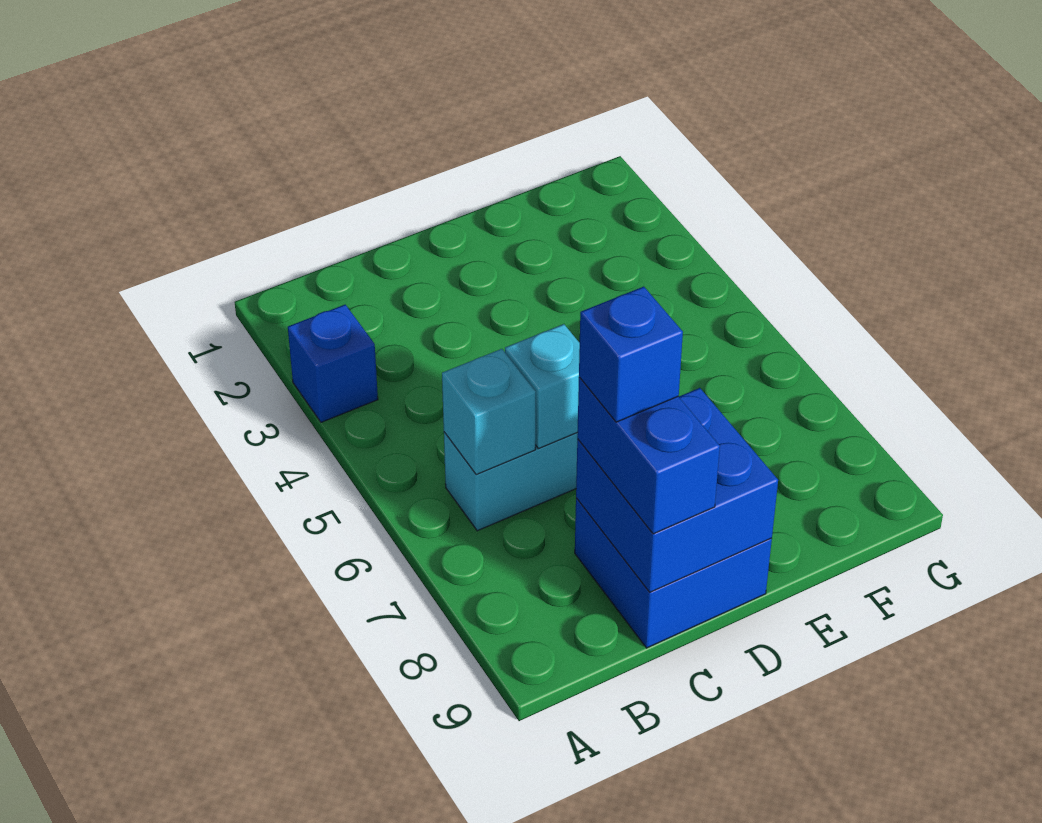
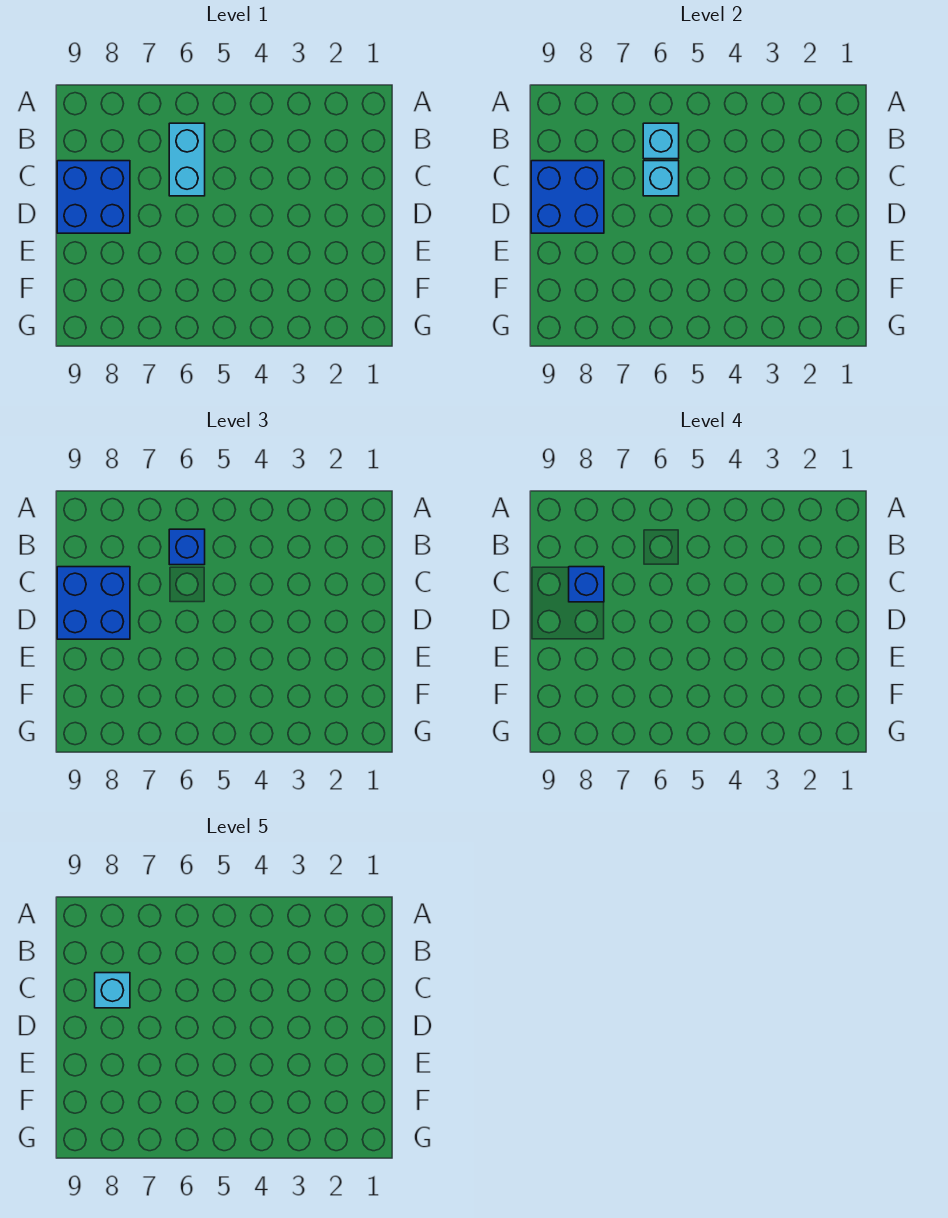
blue brick A3 level 1 -> blue brick B6 level 3
blue brick C8:C9 level 3 -> blue brick C8:D9 level 3
none -> cyan brick C8 level 5

